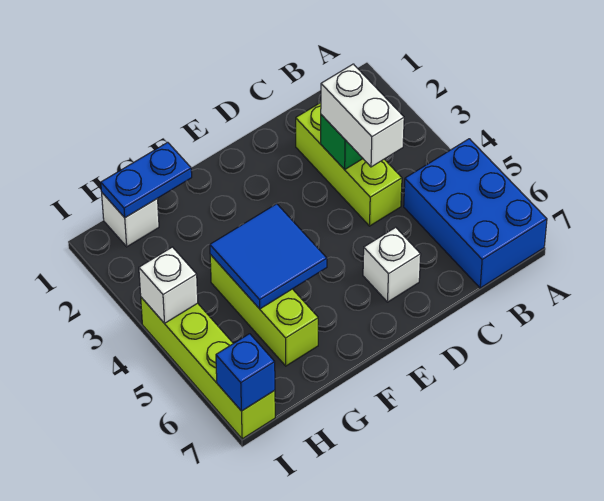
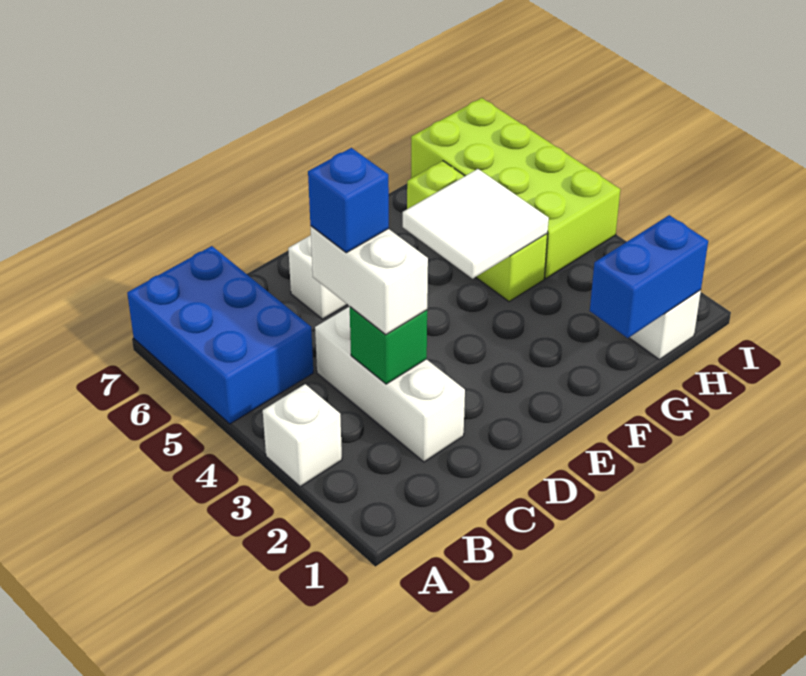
lime brick C2:C4 level 1 -> white brick C2:C4 level 1
blue tile F4:G5 level 2 -> white tile F4:G5 level 2
blue plate G1:H1 level 2 -> blue brick G1:H1 level 2
lime brick I4:I7 level 1 -> lime brick H4:I7 level 1
white brick I4 level 2 -> white brick A3 level 1
blue brick I7 level 2 -> blue brick C4 level 4

